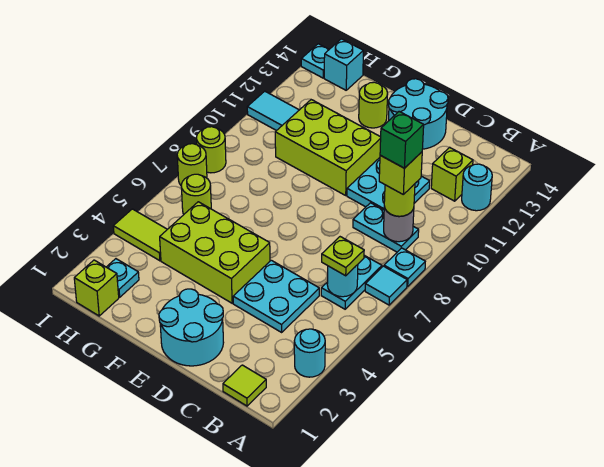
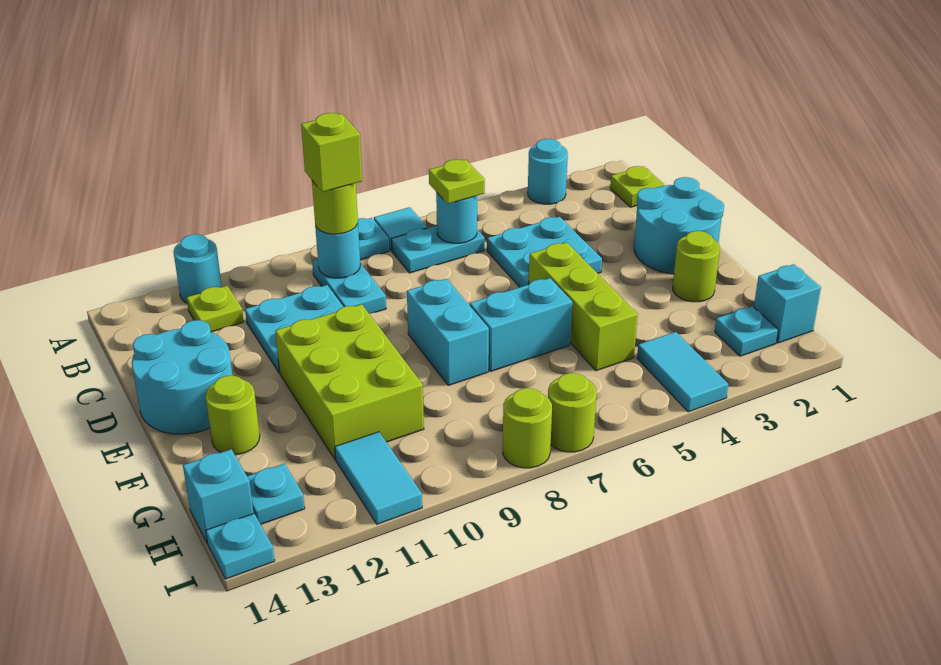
lime tile B1 level 1 -> lime plate B1 level 1
grey round brick B9 level 2 -> cyan round brick B9 level 2
green brick B9 level 5 -> none
lime brick B12 level 1 -> lime plate B12 level 1
lime brick E4:G5 level 1 -> lime brick E5:G5 level 1
none -> cyan brick E8:F8 level 1
none -> cyan brick F6:F7 level 1
lime brick H1 level 1 -> cyan brick H1 level 1
lime tile H4:I4 level 1 -> cyan tile H4:I4 level 1
lime round brick H6 level 1 -> lime round brick F2 level 1
none -> cyan plate H13 level 1

